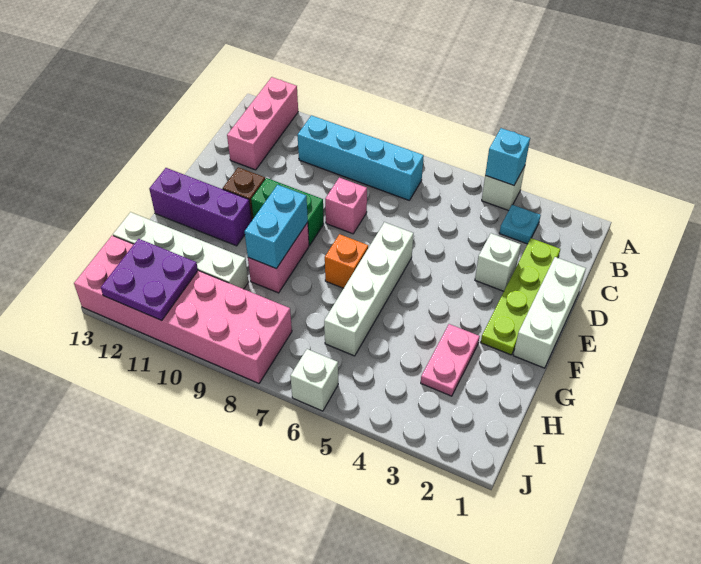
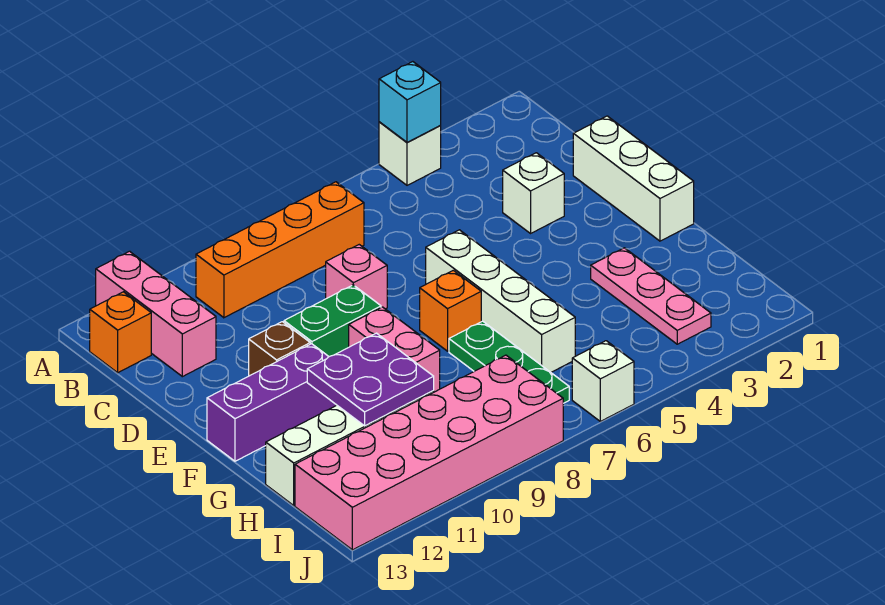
cyan plate B3 level 1 -> none
cyan brick B7:B10 level 1 -> orange brick B7:B10 level 1
none -> orange brick B13 level 1
lime plate C2:F2 level 1 -> none
cyan brick F9:G9 level 2 -> none
pink plate G3:H3 level 1 -> pink plate G3:I3 level 1
none -> green plate G7:I7 level 1
purple plate I11:J12 level 2 -> purple plate G10:H11 level 2

